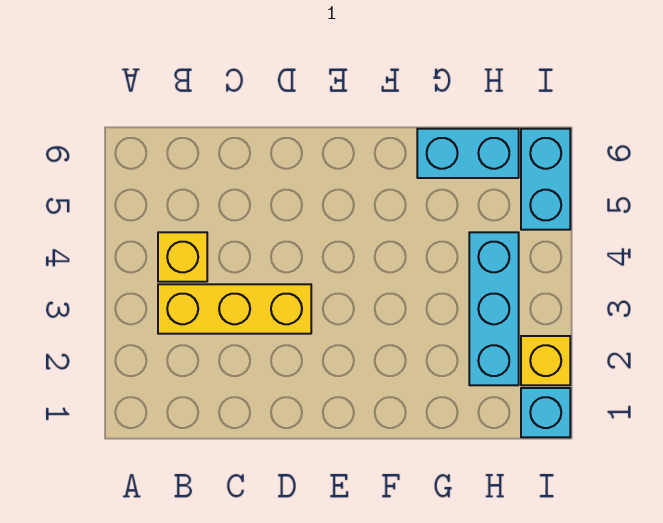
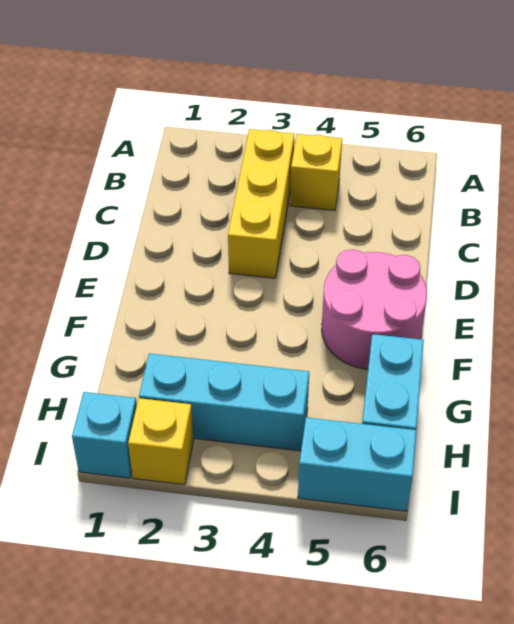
none -> pink round brick E5:F6 level 1

